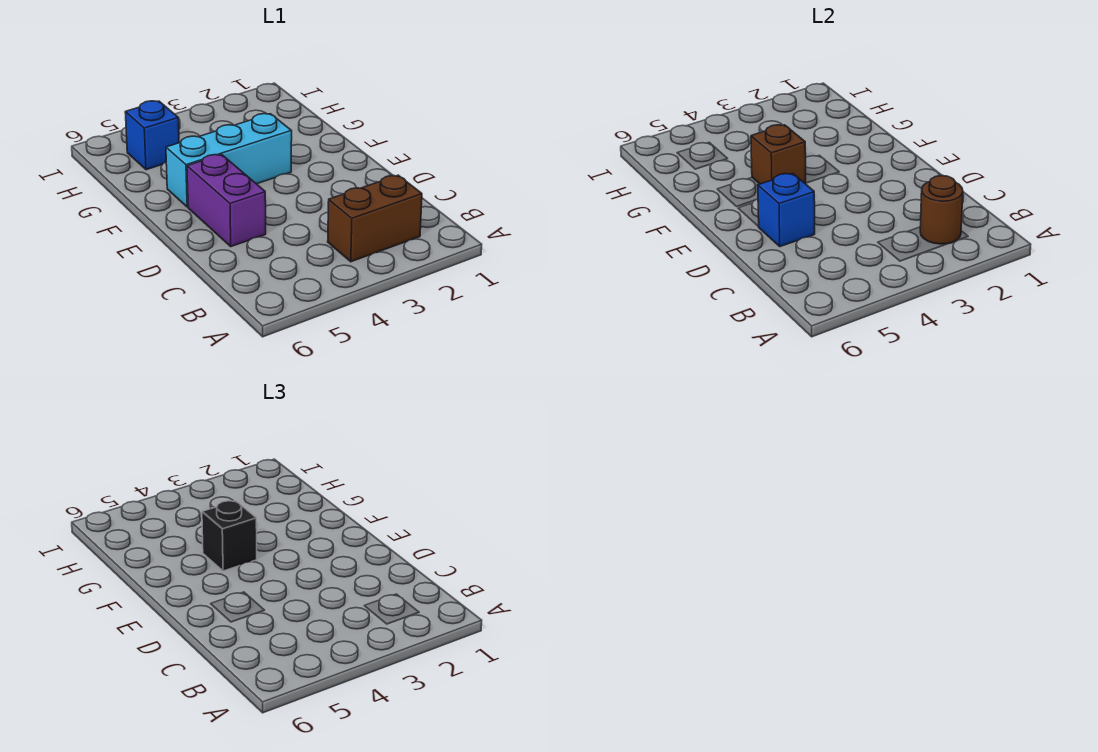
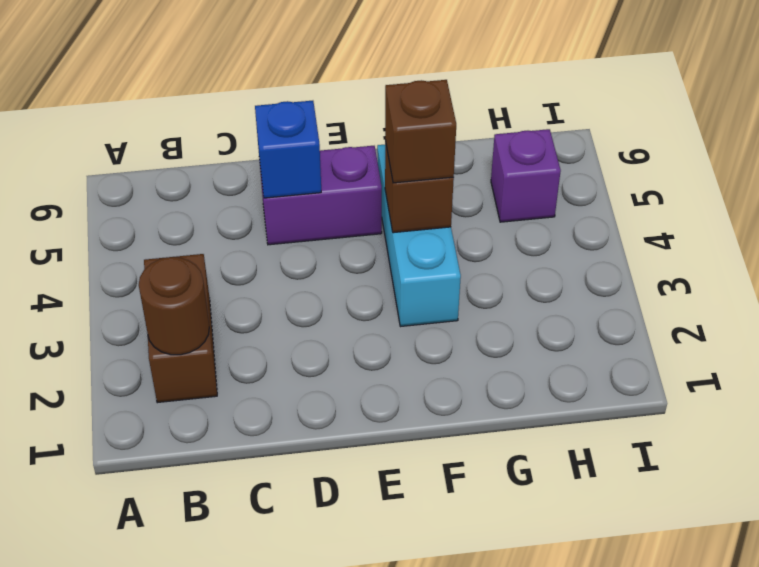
black brick F4 level 3 -> brown brick F4 level 3
blue brick H5 level 1 -> purple brick H5 level 1

